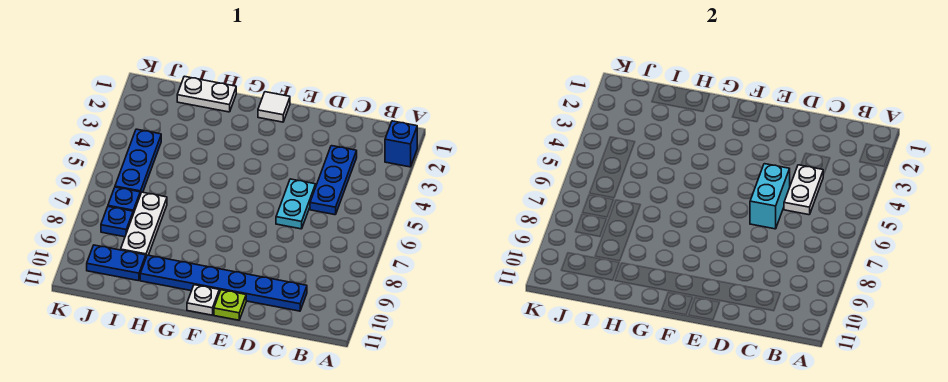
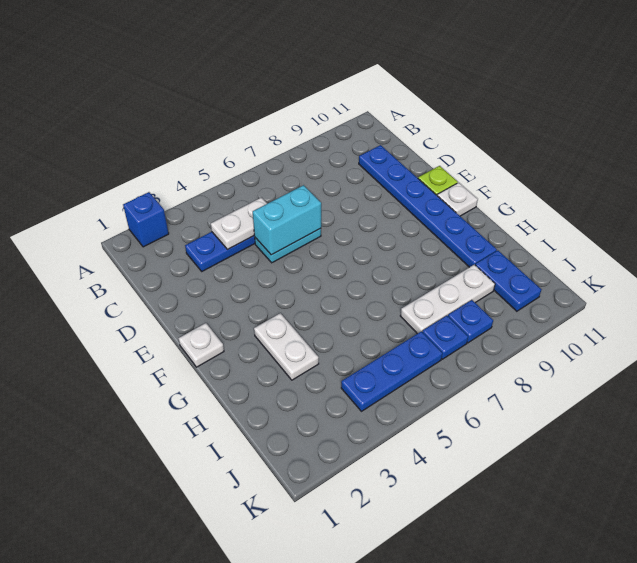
white tile F1 level 1 -> white plate F1 level 1
white plate H1:I1 level 1 -> white plate G3:H3 level 1

